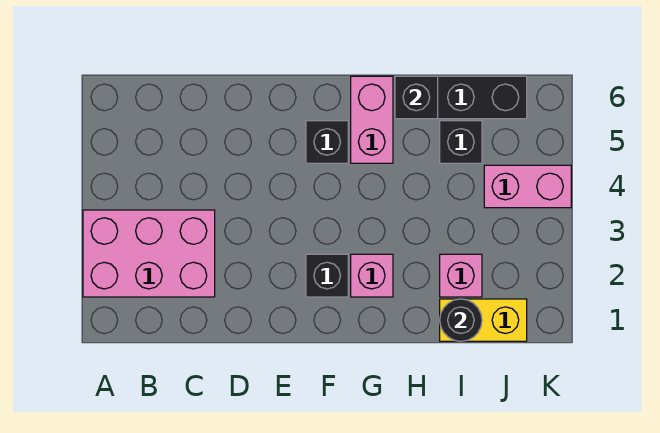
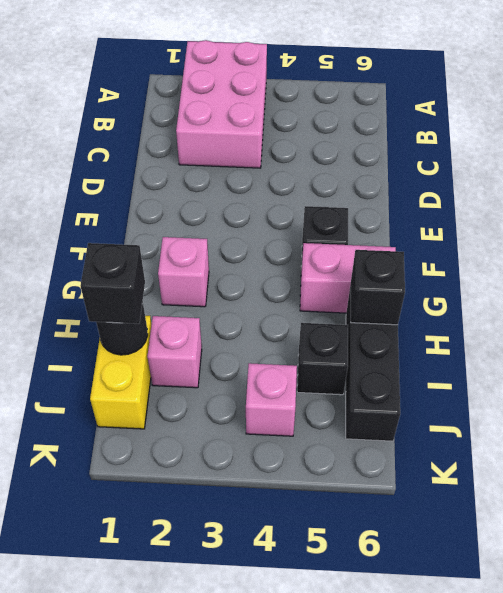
black brick F2 level 1 -> black brick I1 level 3
pink brick J4:K4 level 1 -> pink brick J4 level 1

